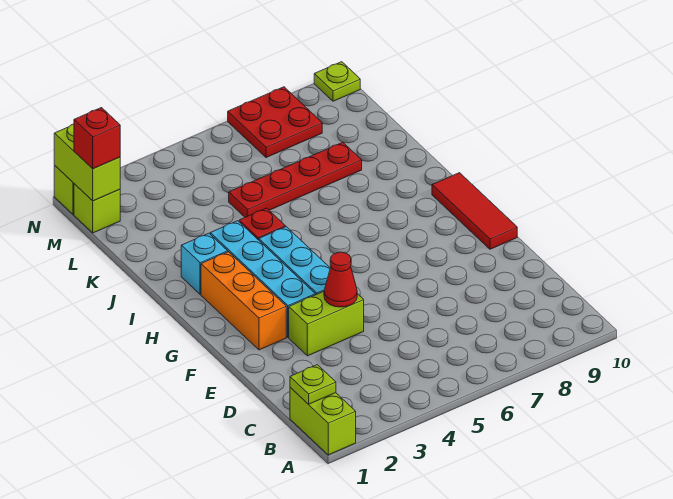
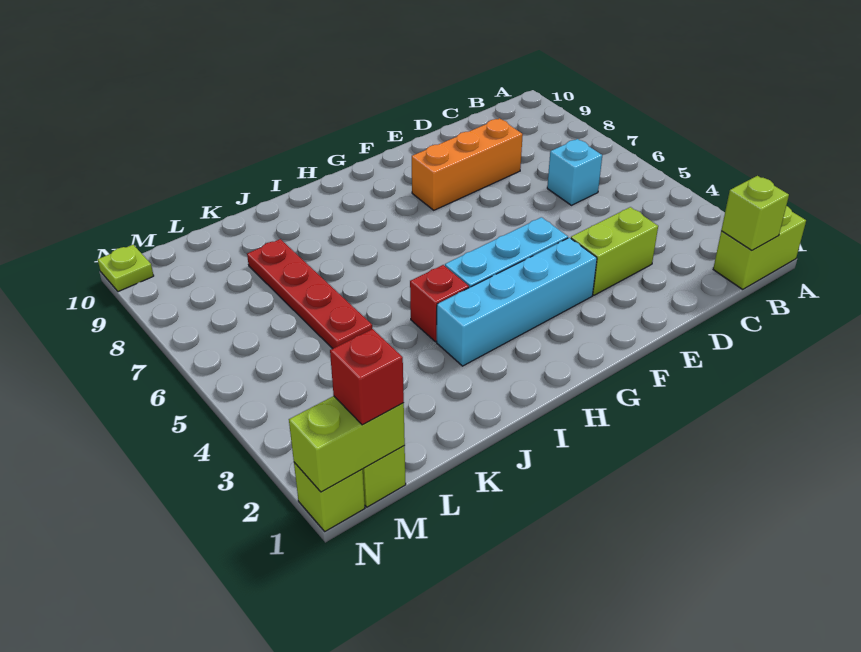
lime plate B1 level 2 -> lime brick B1 level 2
lime brick E3:E4 level 1 -> lime brick D3:E3 level 1
red cone E4 level 2 -> none
orange brick F2:H2 level 1 -> orange brick D8:F8 level 1
red tile F10:H10 level 1 -> none
cyan brick I2 level 1 -> cyan brick C6 level 1
red plate M7:N8 level 1 -> none

